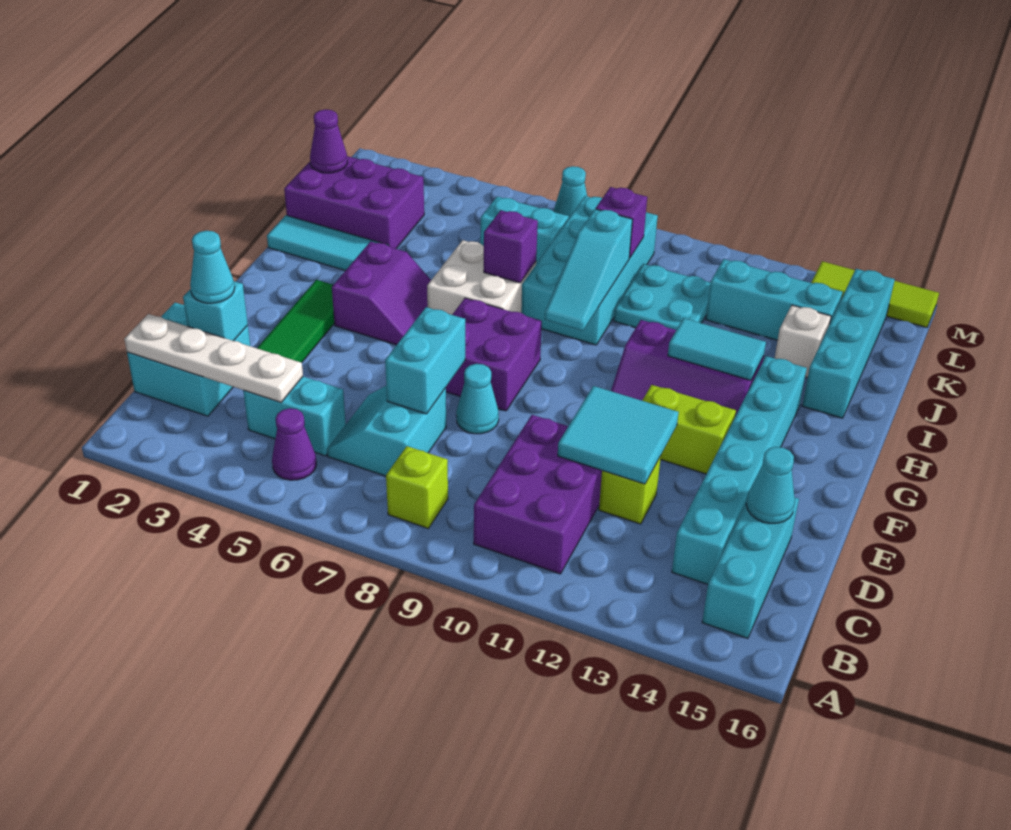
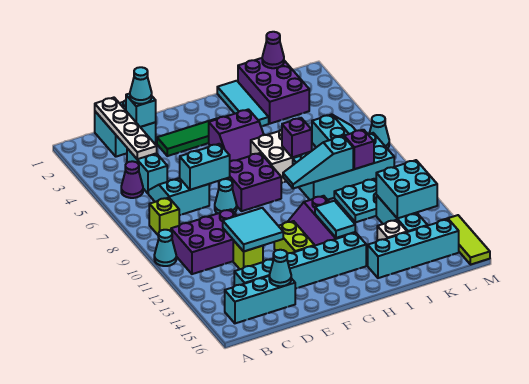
none -> cyan cone A10 level 1
none -> cyan brick K12:L13 level 2

